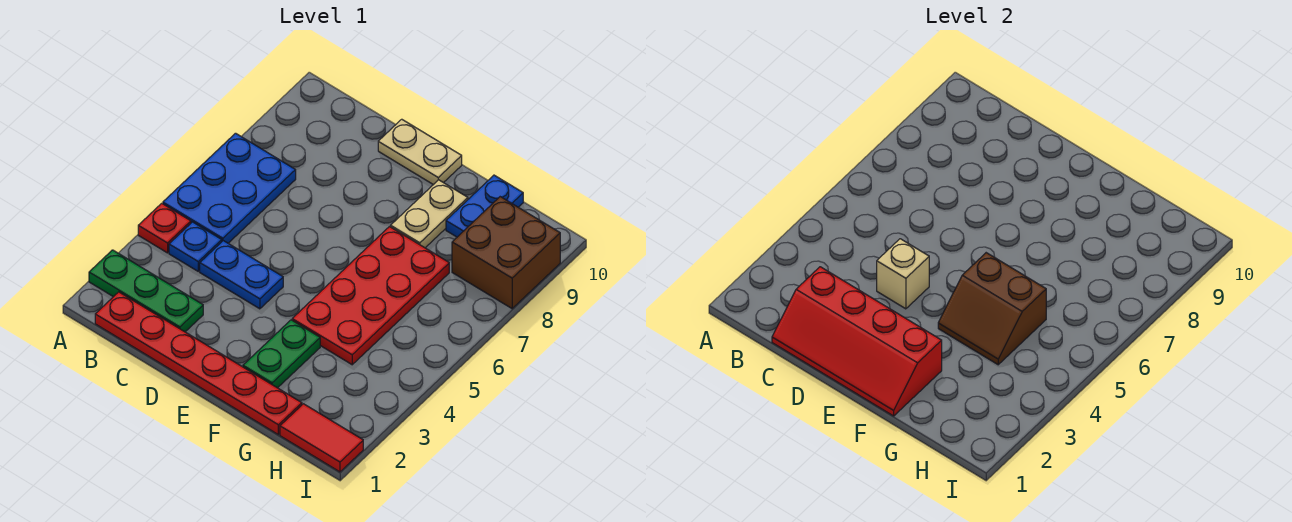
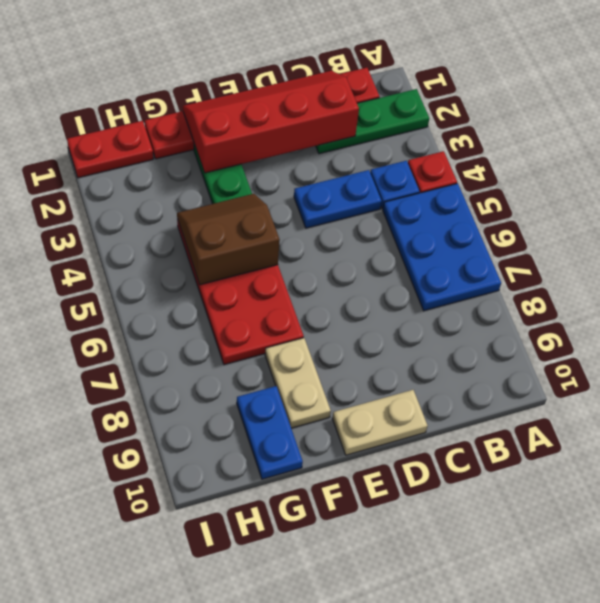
tan brick D4 level 2 -> none
red tile H1:I1 level 1 -> red plate H1:I1 level 1
brown brick H8:I9 level 1 -> none

